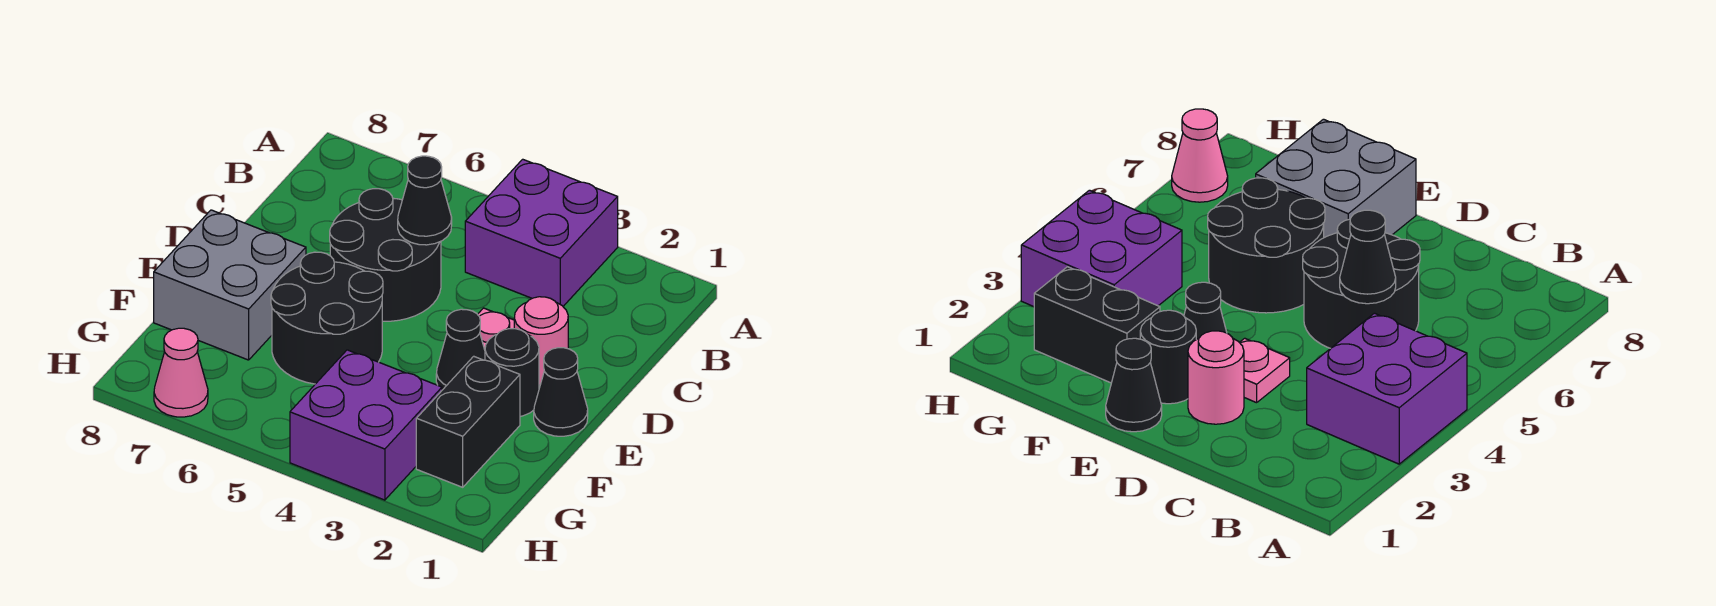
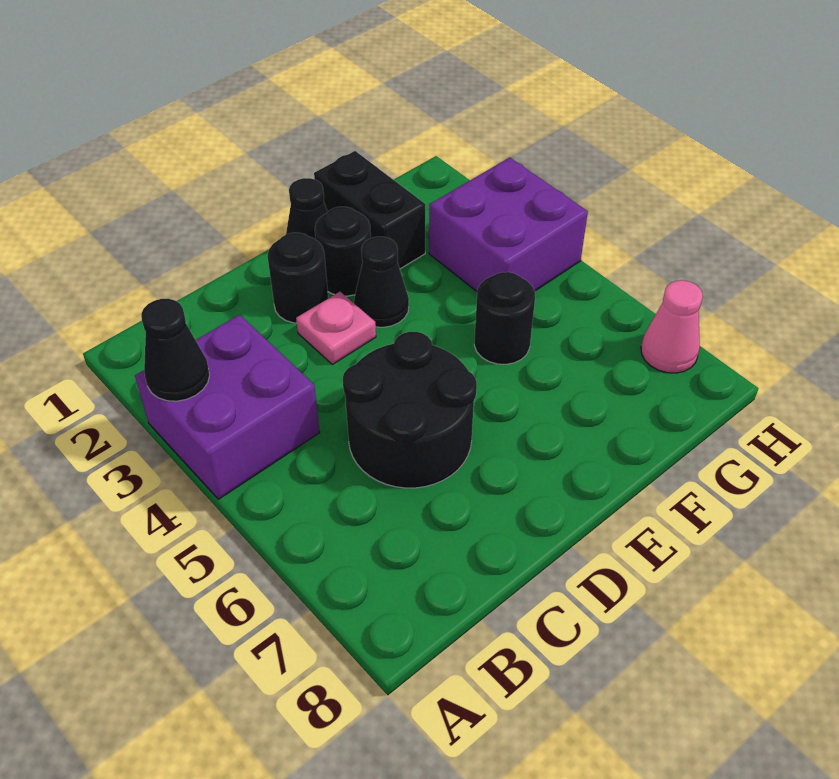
black cone C5 level 2 -> black cone A3 level 2
pink round brick D2 level 1 -> black round brick D2 level 1
black round brick E5:F6 level 1 -> black round brick F5 level 1
grey brick E7:F8 level 1 -> none
black brick F2:G2 level 1 -> black brick F1:F2 level 1

